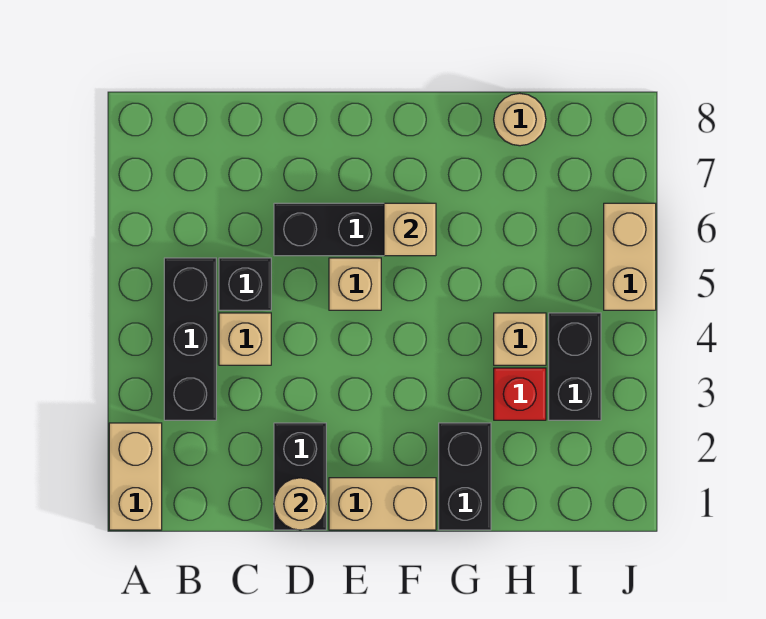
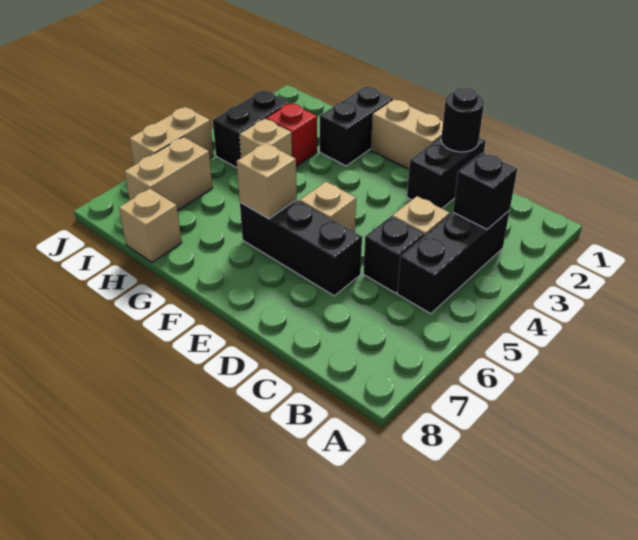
tan brick A1:A2 level 1 -> tan brick I6:I7 level 1
none -> black brick B3 level 2
tan round brick D1 level 2 -> black round brick D1 level 2
tan round brick H8 level 1 -> tan brick H8 level 1

